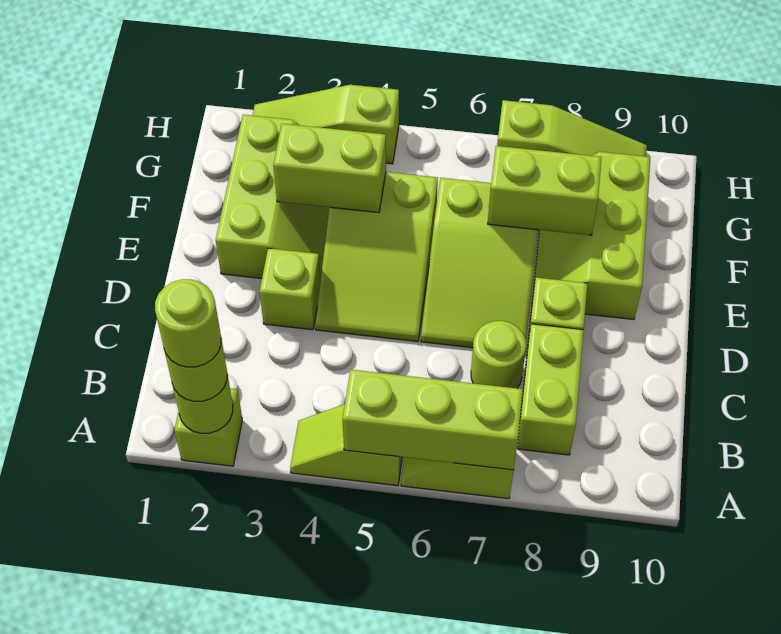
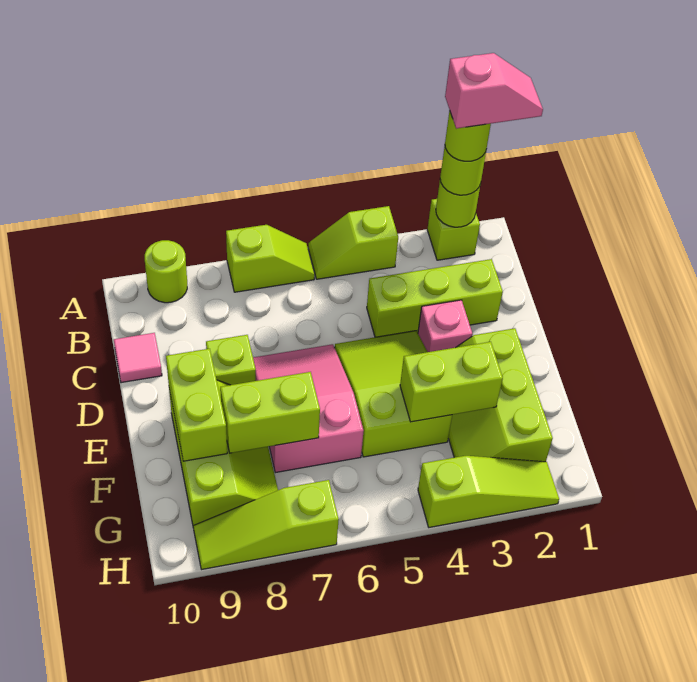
none -> pink slope A1:A2 level 5 top 2
lime slope A4:A5 level 1 top 5 -> lime slope A4:A5 level 1 top 4
lime brick A5:A7 level 2 -> lime brick C2:C4 level 1
lime brick B8:C8 level 1 -> lime brick E9:F9 level 2
lime round brick C7 level 1 -> lime round brick A9 level 1
none -> pink tile C10 level 1
lime brick D3 level 1 -> pink brick D3 level 1
lime slope D6:F7 level 1 top F -> pink slope D6:F7 level 1 top F

